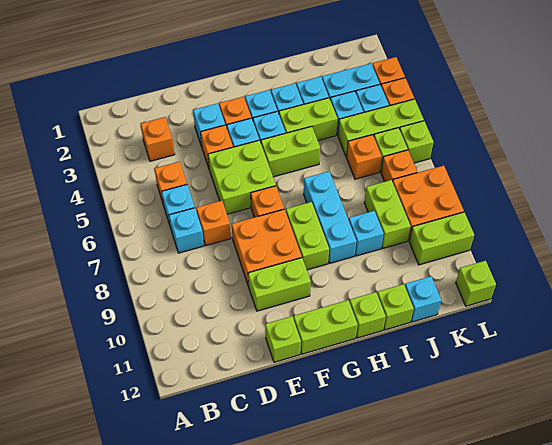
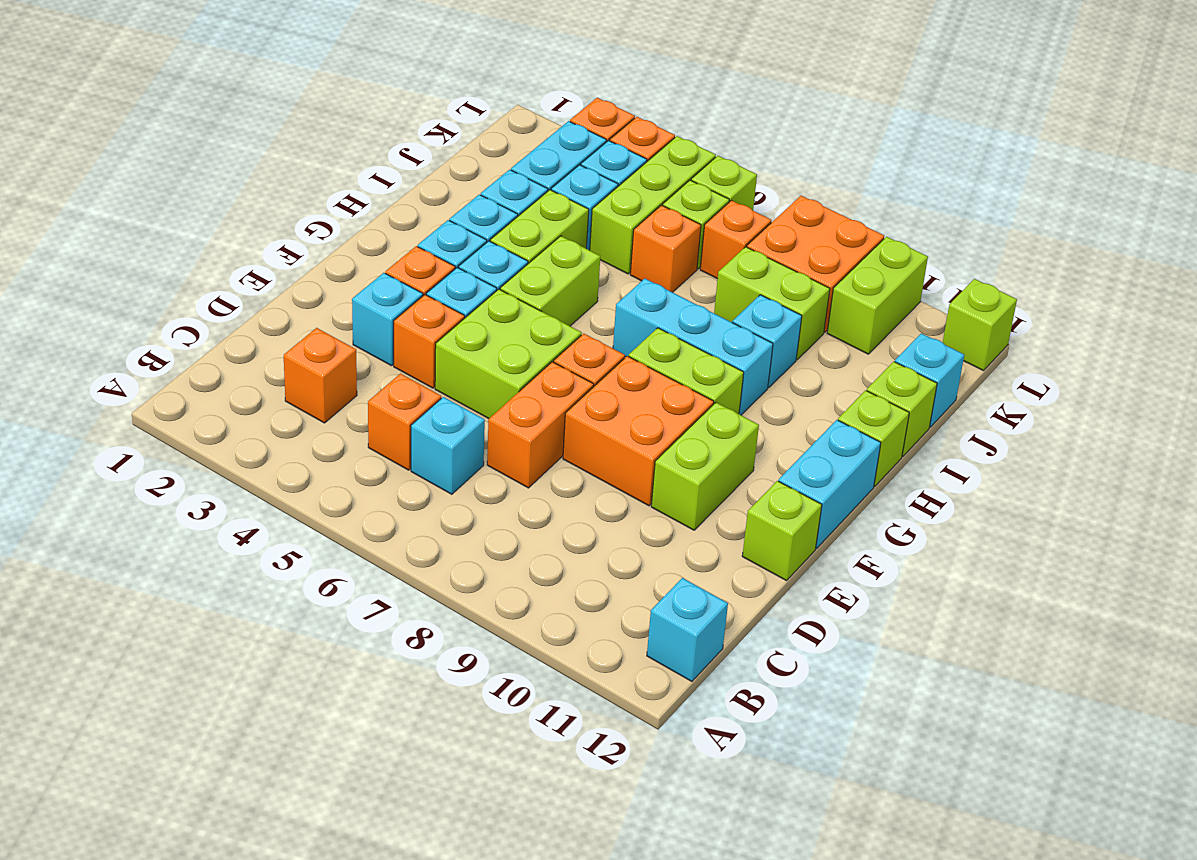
cyan brick C7 level 1 -> cyan brick B12 level 1
orange brick D7 level 1 -> orange brick D7:E7 level 1
lime brick F12:G12 level 1 -> cyan brick F12:G12 level 1

